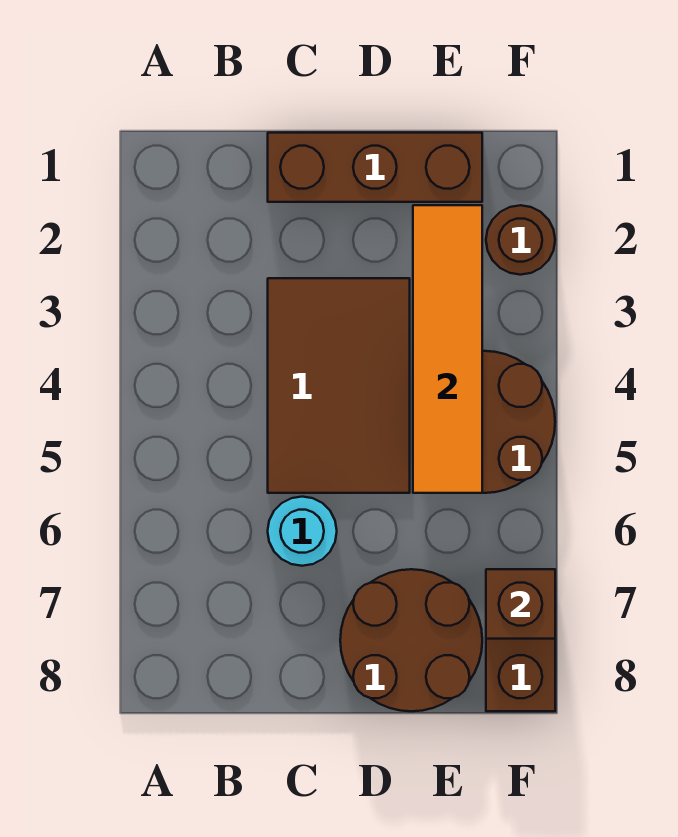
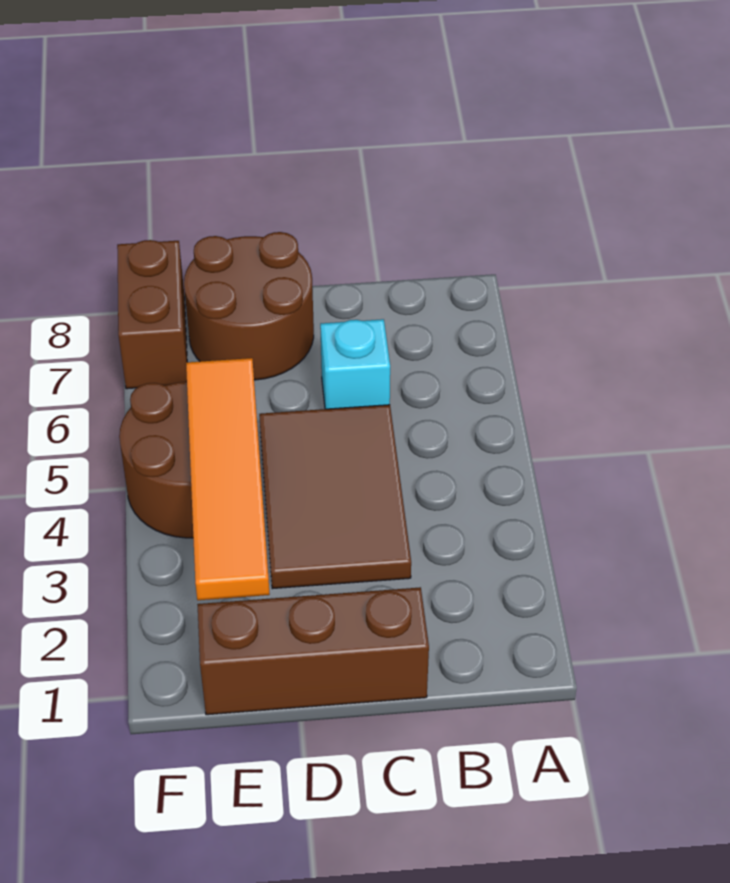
cyan round brick C6 level 1 -> cyan brick C6 level 1
brown round brick F2 level 1 -> none
brown brick F7 level 2 -> none

